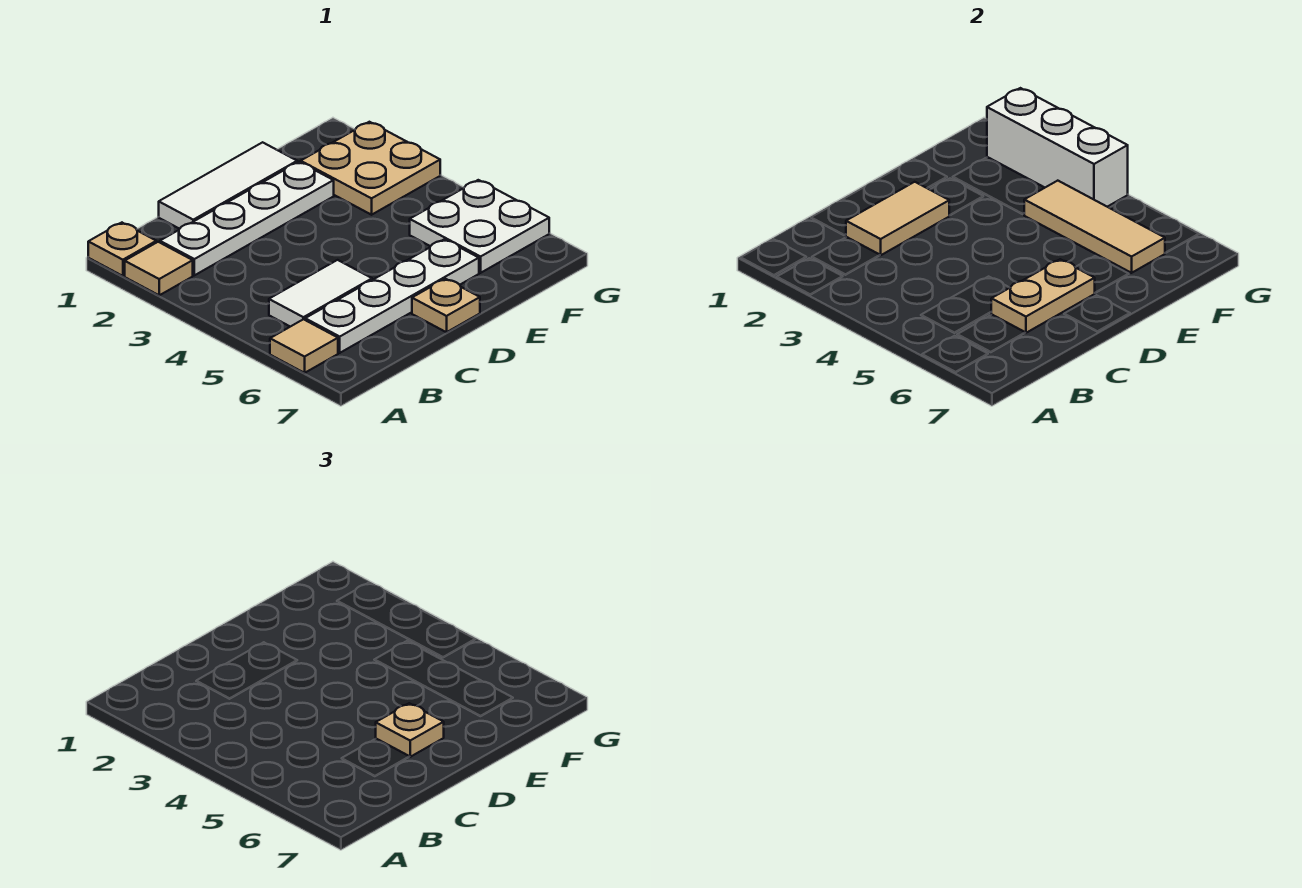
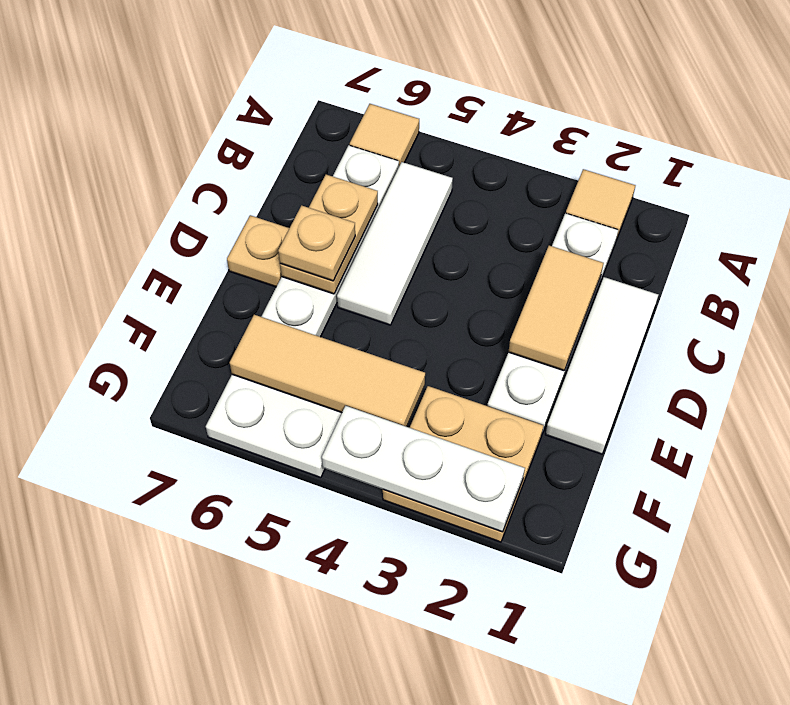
tan plate A1 level 1 -> none
white tile B5:C5 level 1 -> white tile B5:D5 level 1
white brick G2:G4 level 2 -> white plate G2:G4 level 2

